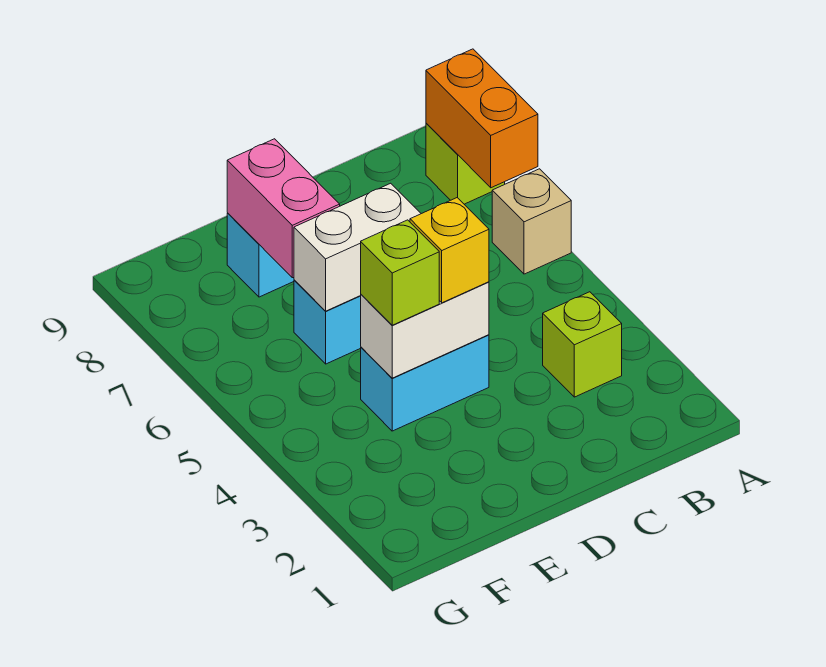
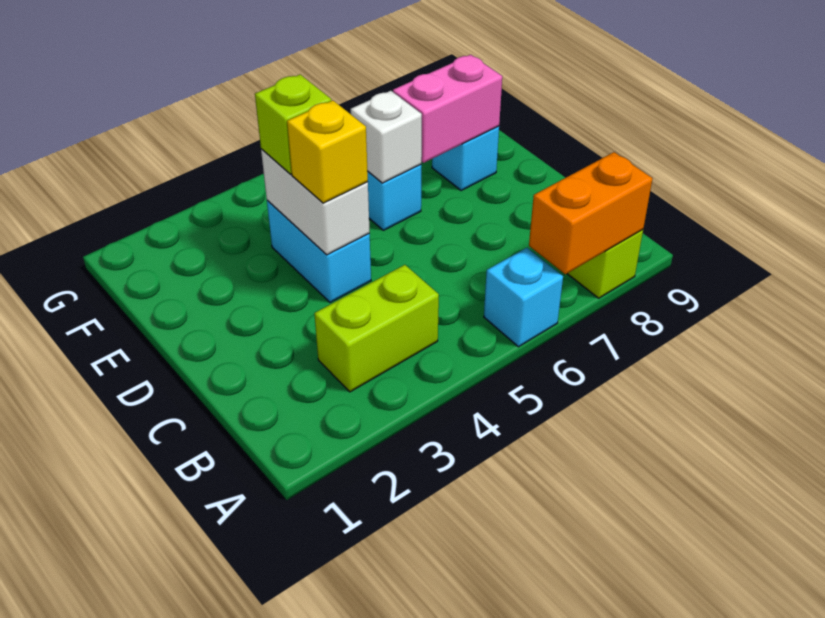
tan brick A6 level 1 -> cyan brick A6 level 1
lime brick B3 level 1 -> lime brick B3:B4 level 1
white brick D6:E6 level 2 -> white brick E6 level 2

